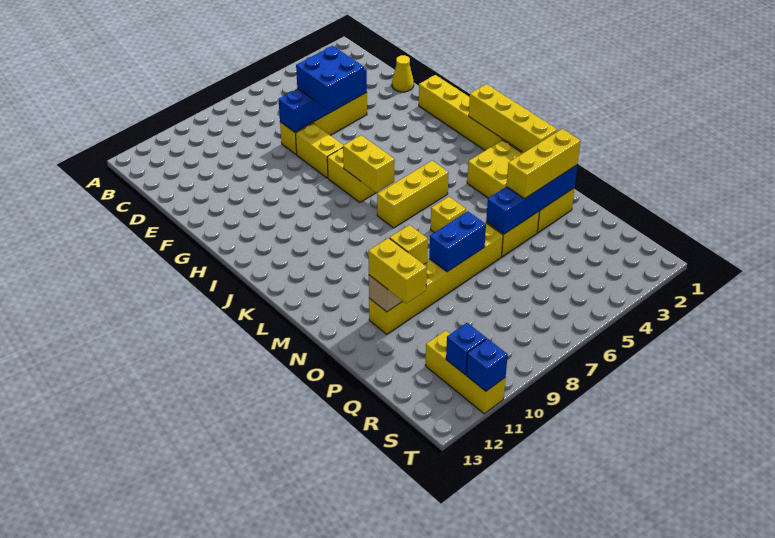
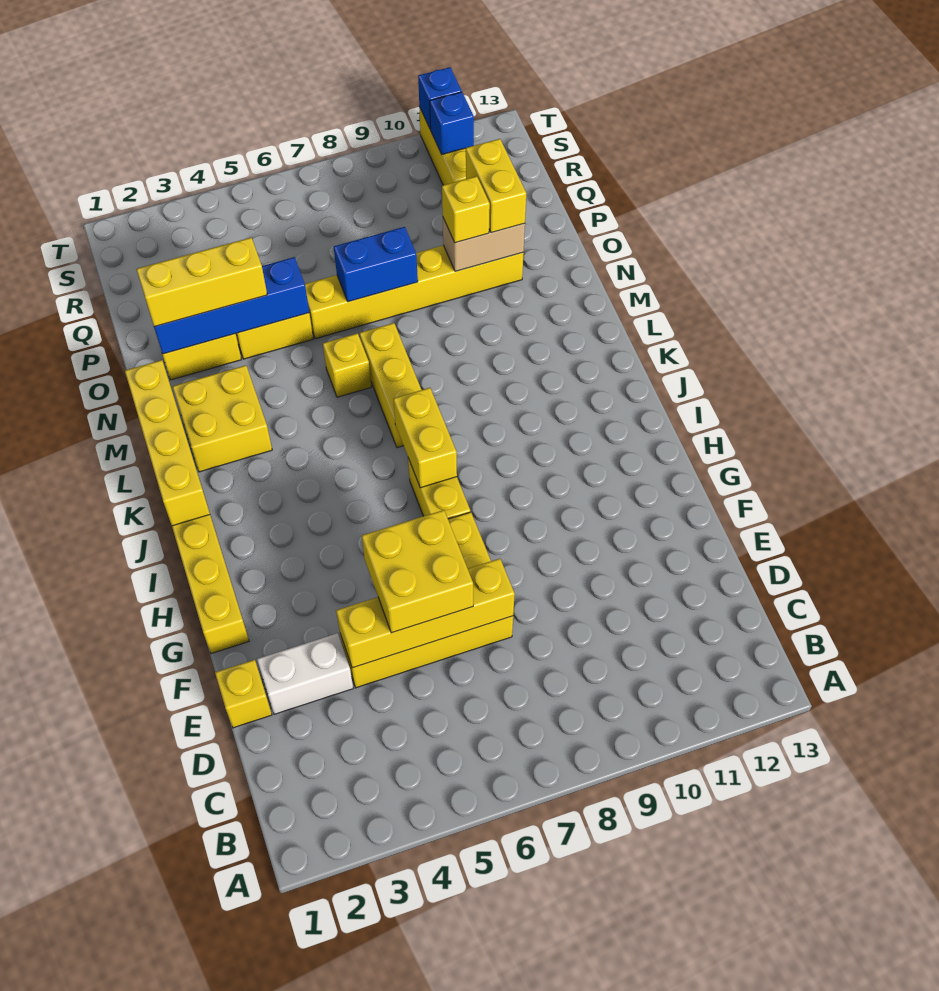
yellow cone E1 level 1 -> yellow brick E1 level 1
none -> white brick E2:E3 level 1
blue brick E4:E7 level 2 -> yellow brick E4:E7 level 2
blue brick E5:F6 level 3 -> yellow brick E5:F6 level 3
yellow brick K5:K7 level 1 -> yellow brick K7:M7 level 1

